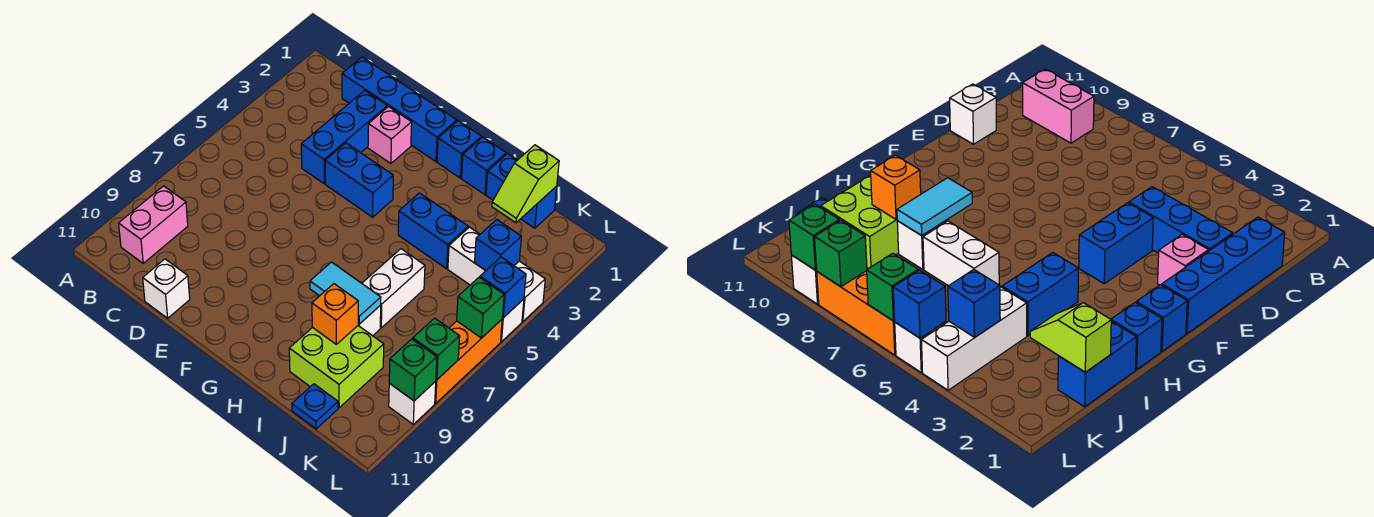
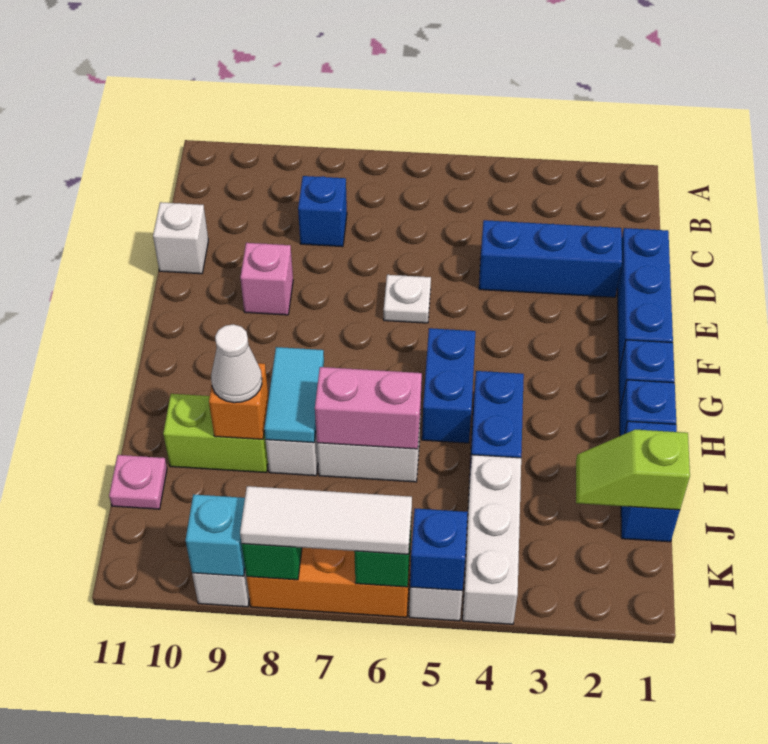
pink brick B9:B10 level 1 -> pink brick I6:I7 level 2
blue brick C1:F1 level 1 -> blue brick D1:F1 level 1
pink brick E2 level 1 -> pink brick E9 level 1
blue brick E4:F4 level 1 -> blue brick G5:H5 level 1
none -> white plate E6 level 1
lime brick I9:J10 level 1 -> lime brick I9:I10 level 1
none -> white cone I9 level 3
blue plate J11 level 1 -> pink plate J11 level 1
blue brick K4 level 2 -> blue brick C8 level 1
none -> white tile L6:L8 level 3
green brick L9 level 2 -> cyan brick L9 level 2

